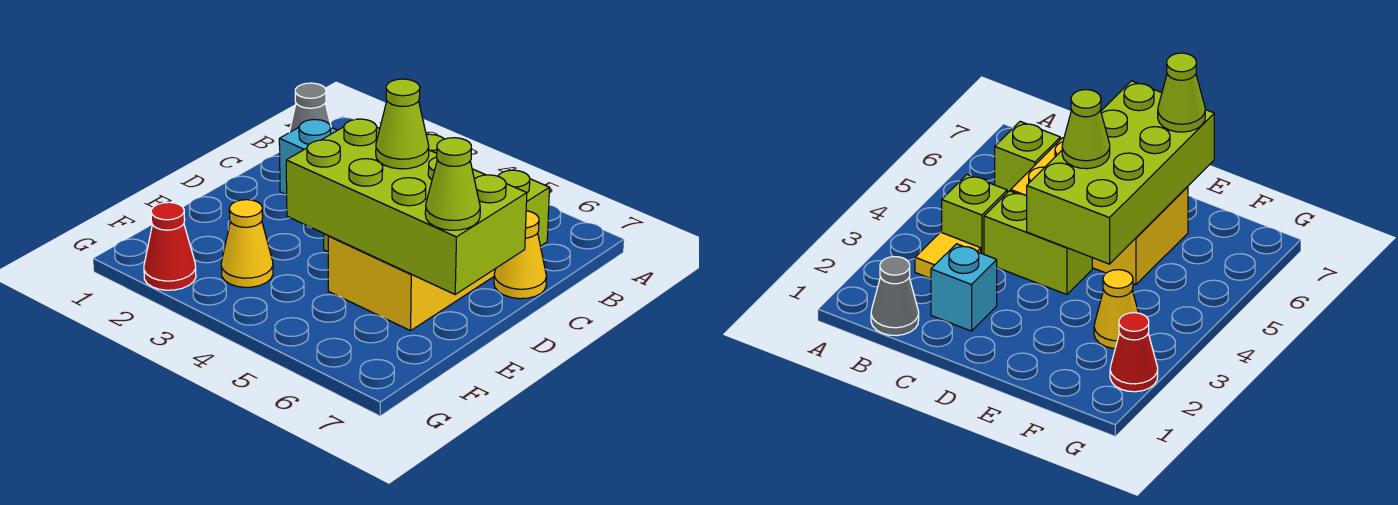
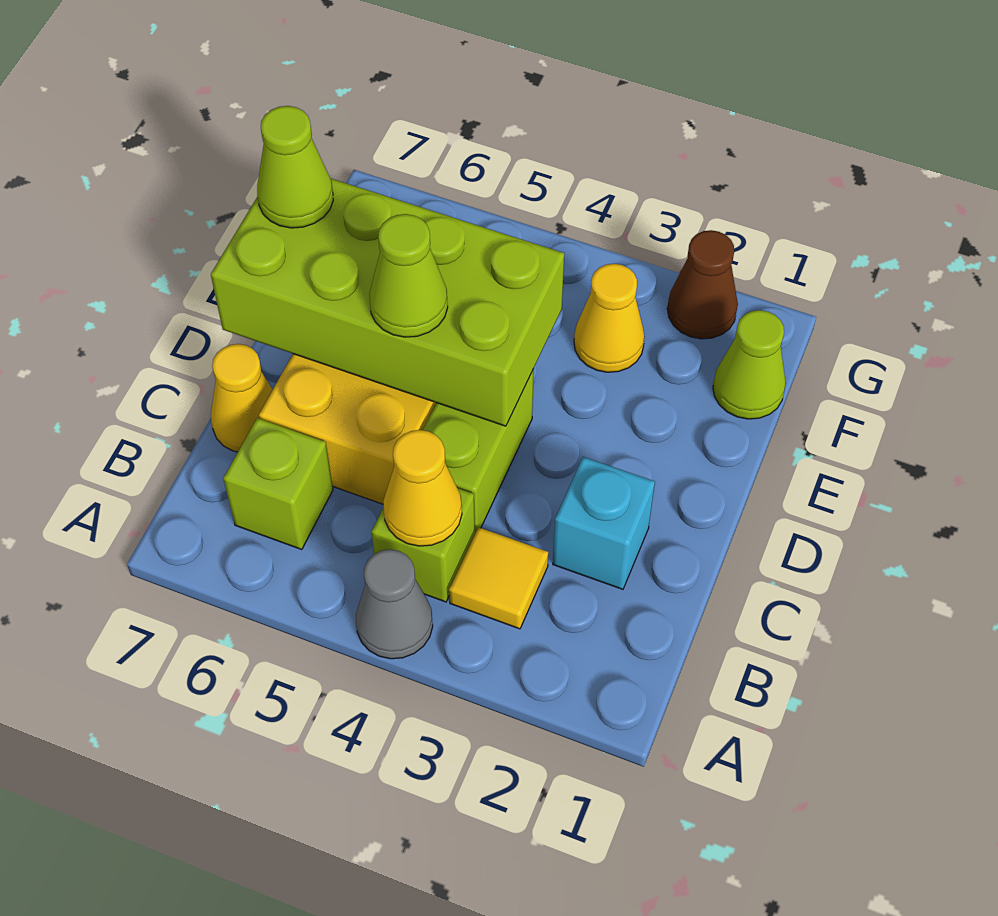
grey cone B1 level 1 -> grey cone A4 level 1
none -> yellow cone B4 level 2
none -> lime cone F1 level 1
red cone G2 level 1 -> brown cone G2 level 1

